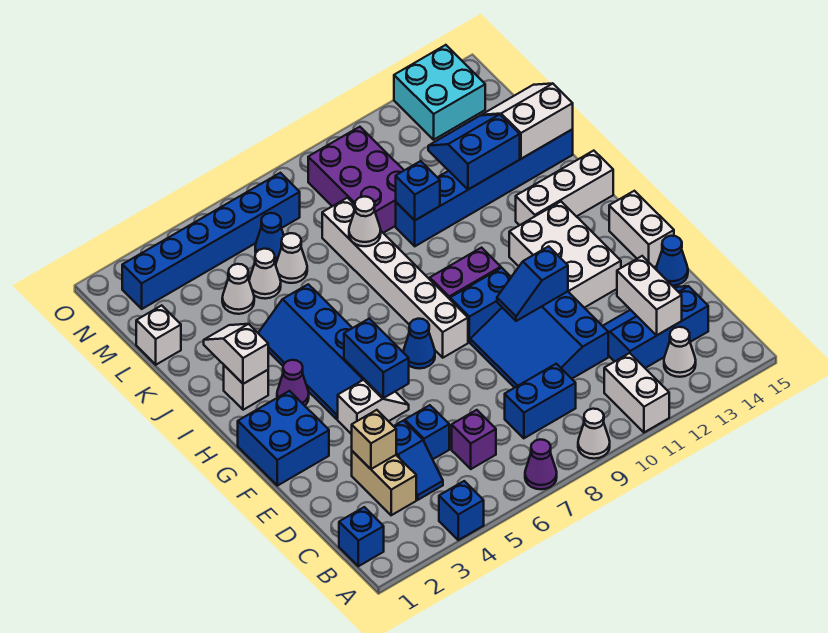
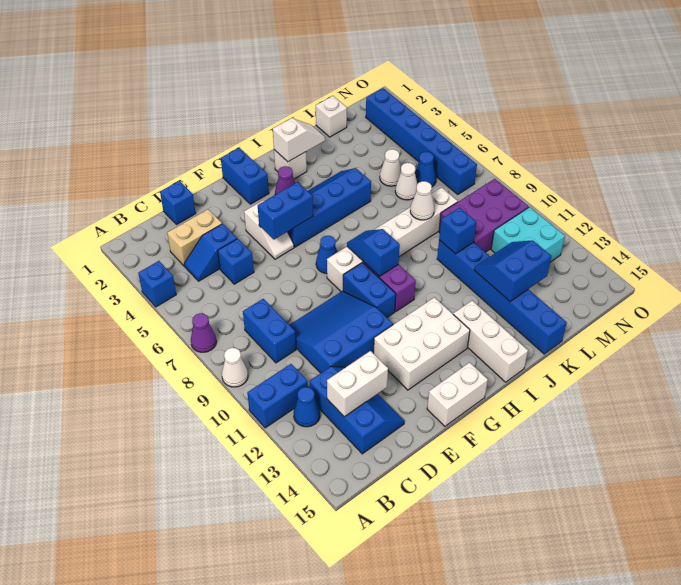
white brick A11:B11 level 1 -> blue brick A11:B11 level 1
blue brick B1 level 1 -> blue brick D1 level 1
white cone B13 level 1 -> none
purple brick C6 level 1 -> none
tan brick D3 level 2 -> none
blue cone E15 level 1 -> blue cone B12 level 1
blue brick F1:G2 level 1 -> blue brick G1:G2 level 1
blue slope F10:F11 level 2 top 11 -> blue slope H8:H9 level 2 top 9
blue slope K12:L13 level 2 top K -> blue slope K12:L13 level 2 top 13
white slope K14:L15 level 2 top K -> none
white cone L4 level 1 -> none
cyan brick N13:O14 level 1 -> cyan brick M11:N12 level 1

